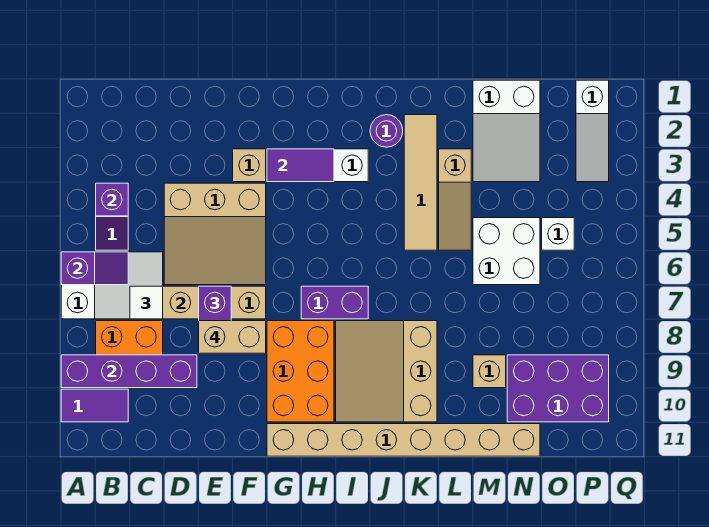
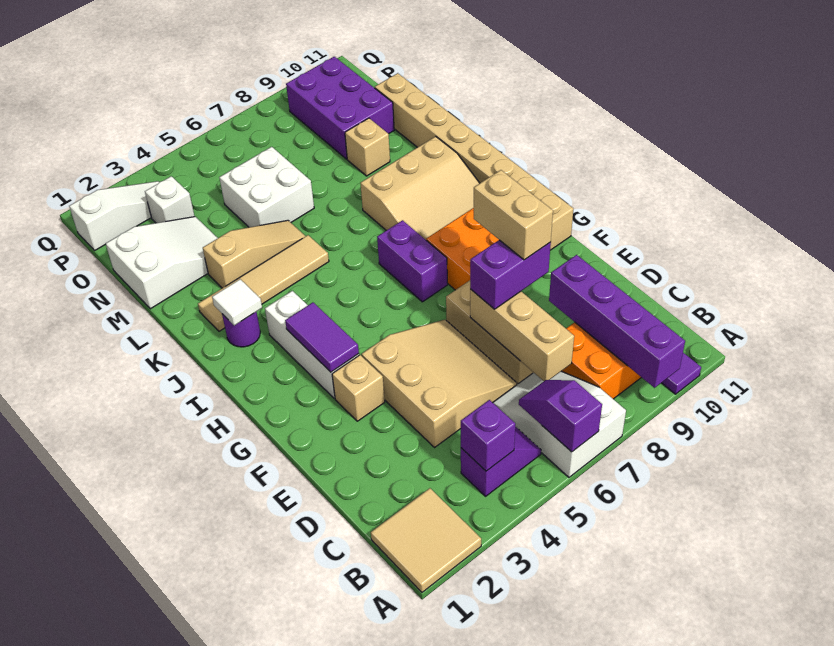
none -> tan tile A1:B2 level 1
white tile C7 level 3 -> white tile J2 level 2
white brick O5 level 1 -> white brick O3 level 1

